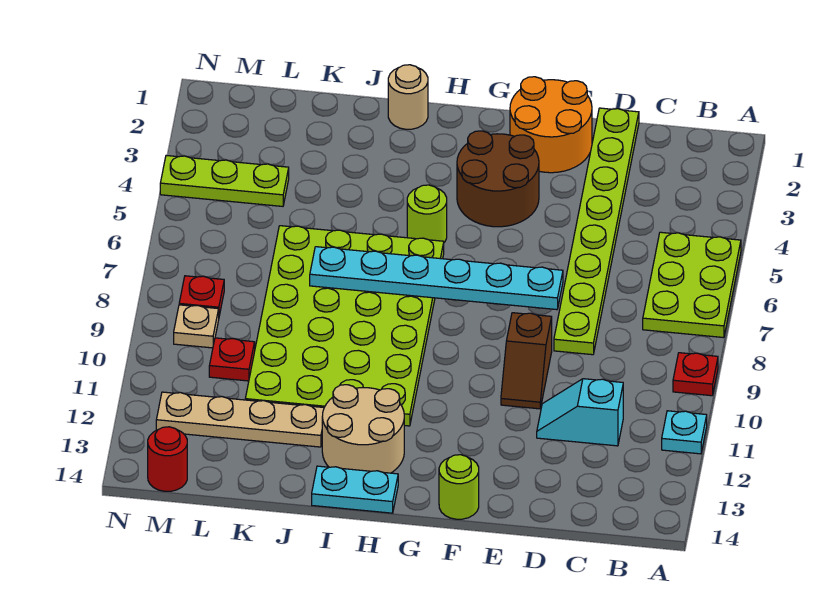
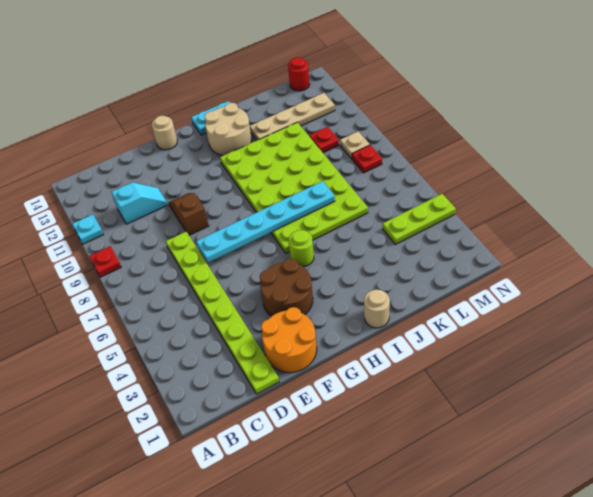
lime plate A5:B7 level 1 -> none
lime round brick F14 level 1 -> tan round brick F14 level 1

